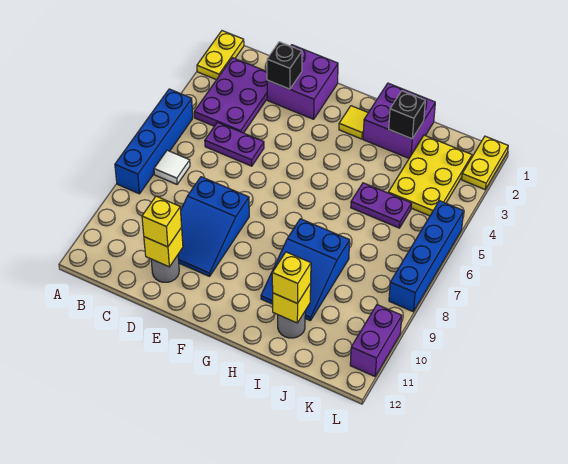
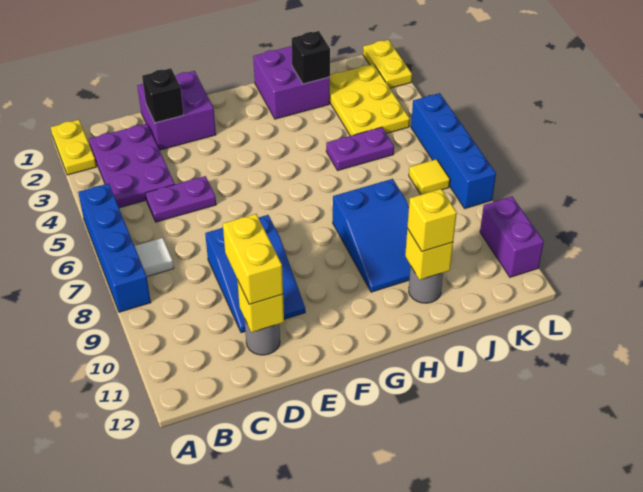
yellow brick D11 level 3 -> yellow brick D10:D11 level 3
yellow tile G2 level 1 -> yellow tile K7 level 1

